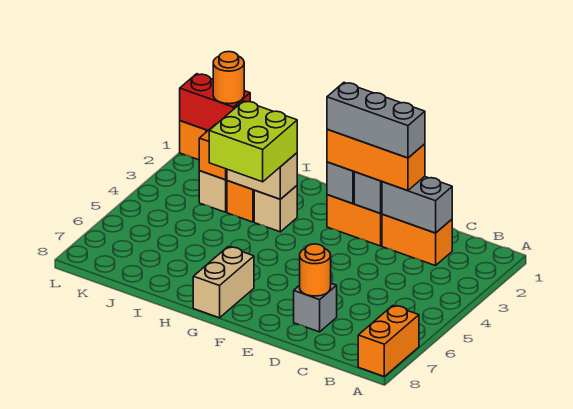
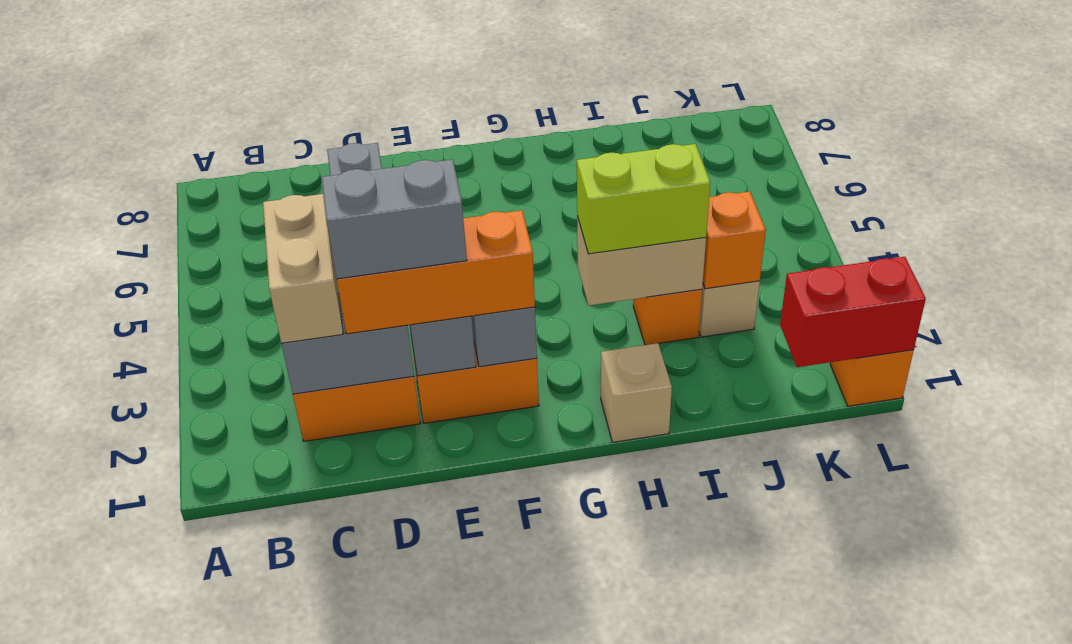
orange brick A7:A8 level 1 -> none
grey brick D2:F2 level 4 -> grey brick D2:E2 level 4
orange round brick D7 level 2 -> none
tan brick G7:G8 level 1 -> tan brick C2:C3 level 3
tan brick H3 level 1 -> tan brick H1 level 1
lime brick H3:I4 level 3 -> lime brick H3:I3 level 3
orange round brick K1 level 3 -> none

